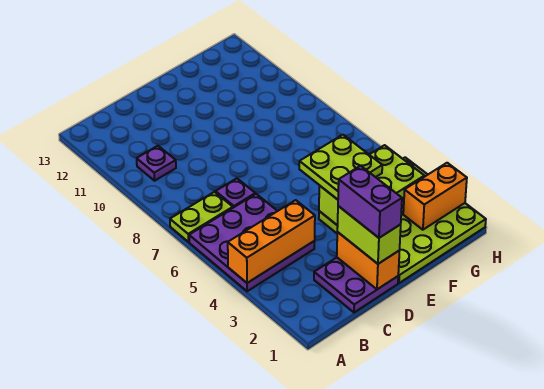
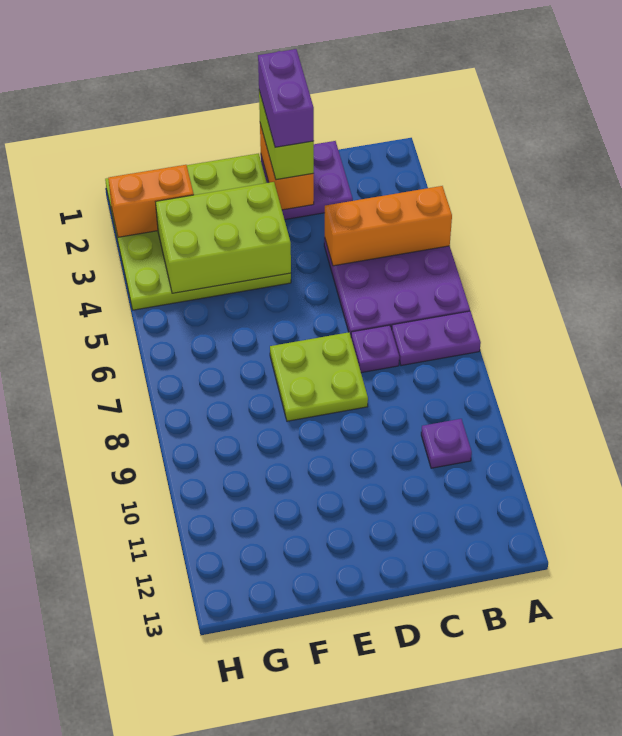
lime plate A7:B7 level 1 -> purple plate A7:B7 level 1
lime plate E4:F5 level 3 -> lime plate D7:E8 level 1

